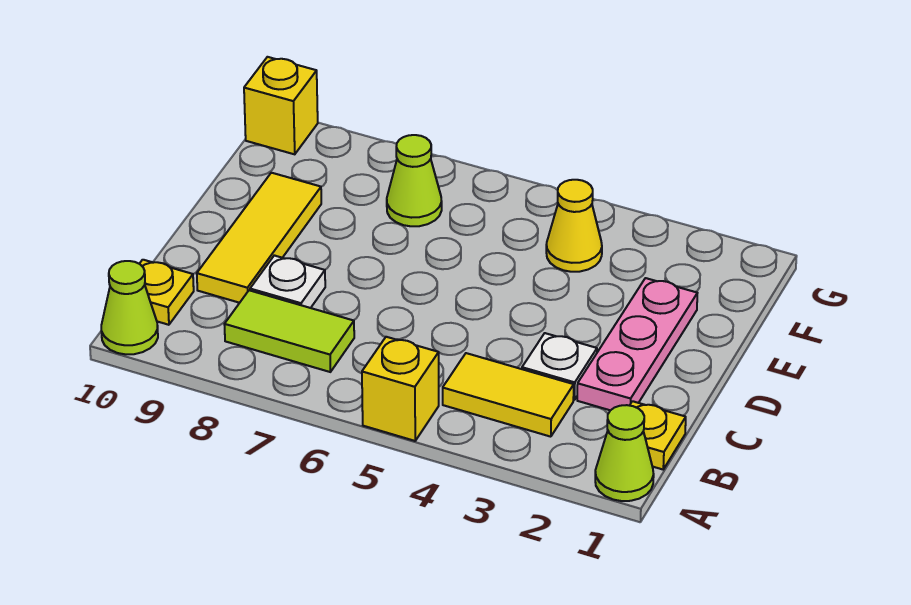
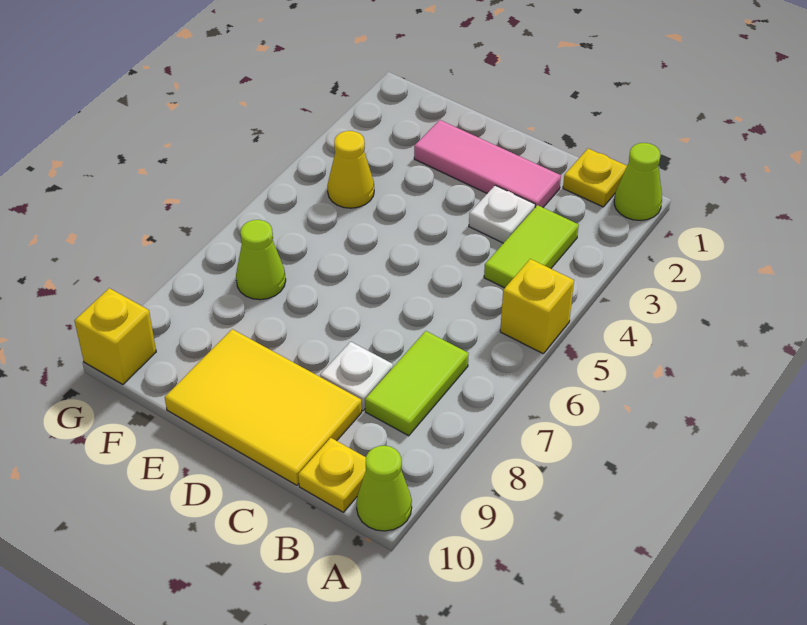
yellow tile B3:B4 level 1 -> lime tile B3:B4 level 1
pink plate C2:E2 level 1 -> pink tile C2:E2 level 1
yellow tile C9:E9 level 1 -> yellow tile C9:E10 level 1

